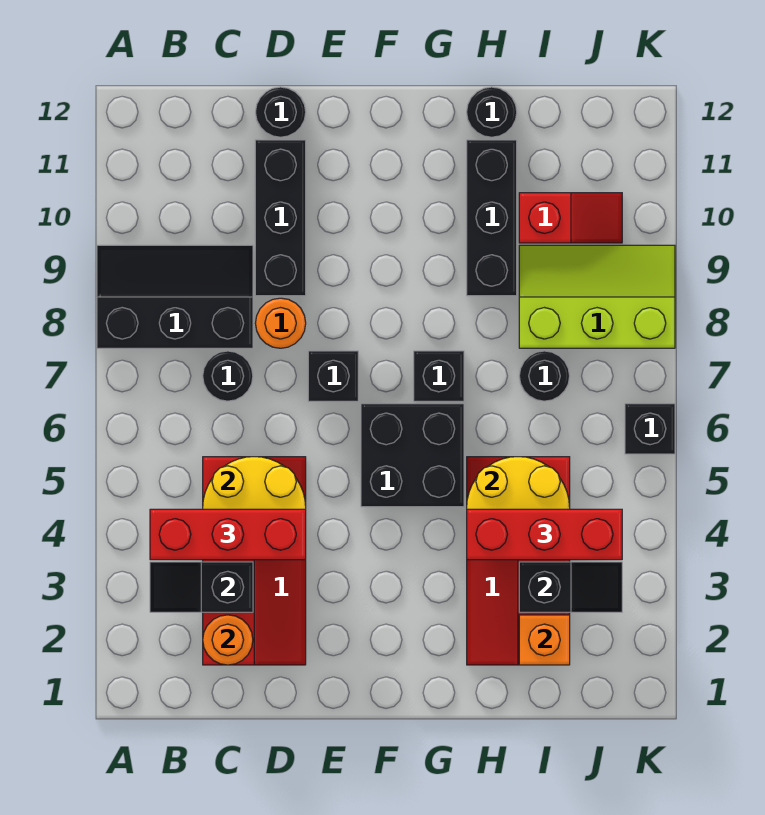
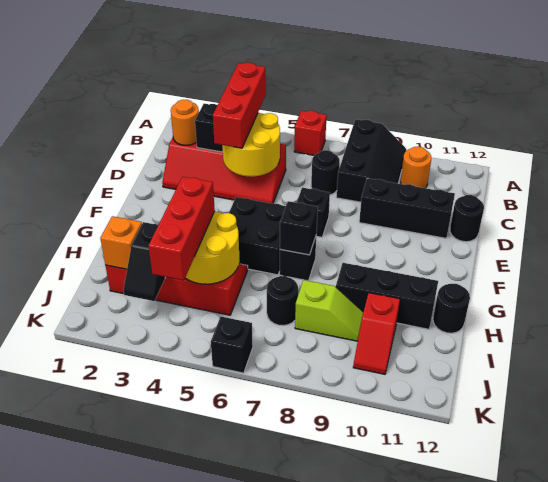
none -> red brick A6 level 1
orange round brick D8 level 1 -> orange round brick B10 level 1
none -> black brick G7 level 2
lime slope I8:K9 level 1 top 8 -> lime slope I8:I9 level 1 top 8

